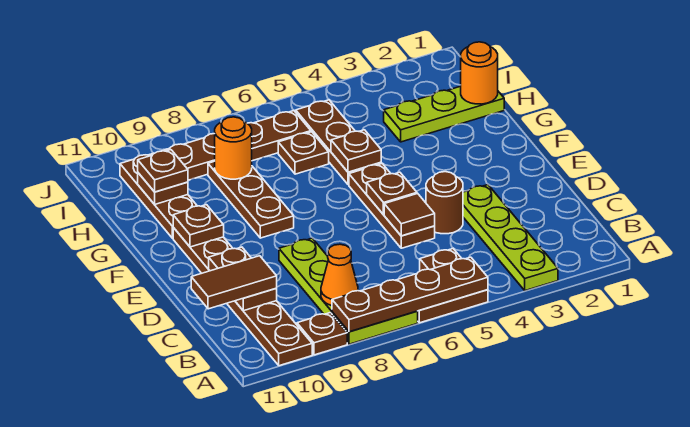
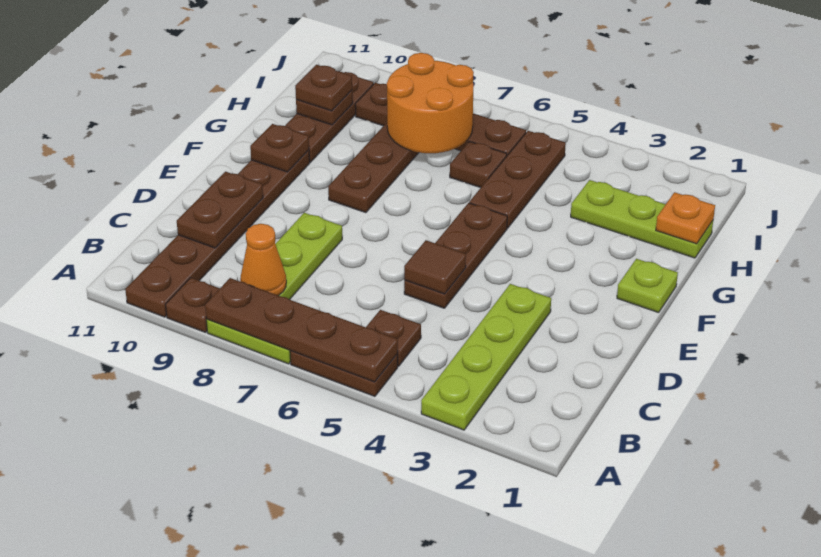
brown tile C10:C11 level 3 -> none
brown round brick D4 level 1 -> none
brown plate E5 level 2 -> none
none -> lime plate F1 level 1
brown plate G5 level 2 -> none
orange round brick H1 level 2 -> orange plate H1 level 2
orange round brick H8 level 2 -> orange round brick H7:I8 level 2

